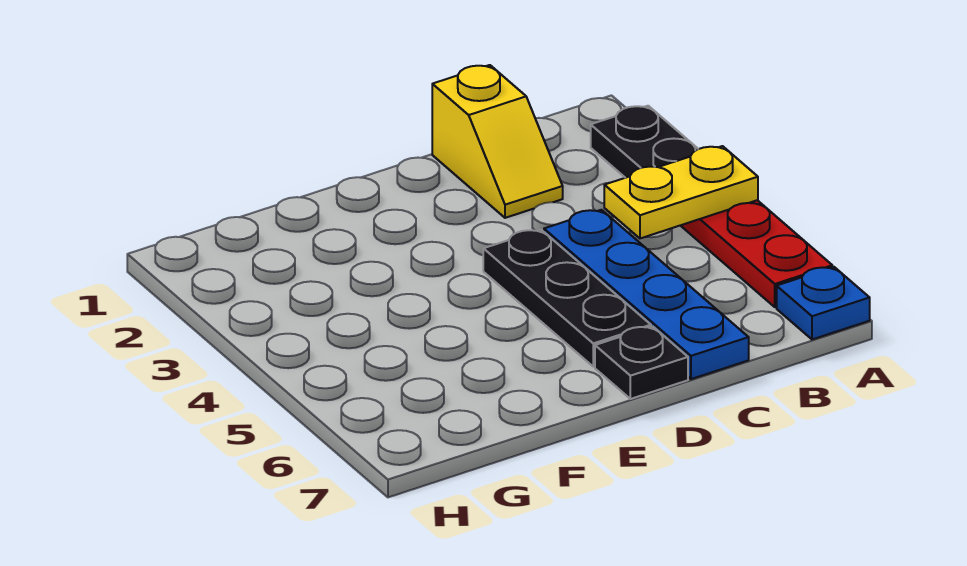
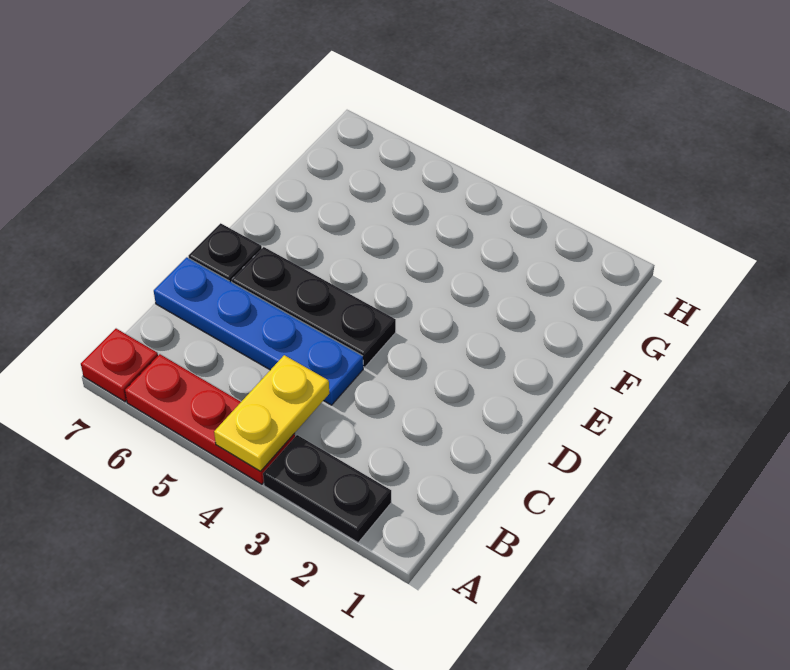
blue plate A7 level 1 -> red plate A7 level 1
yellow slope C1:C2 level 1 top 1 -> none

